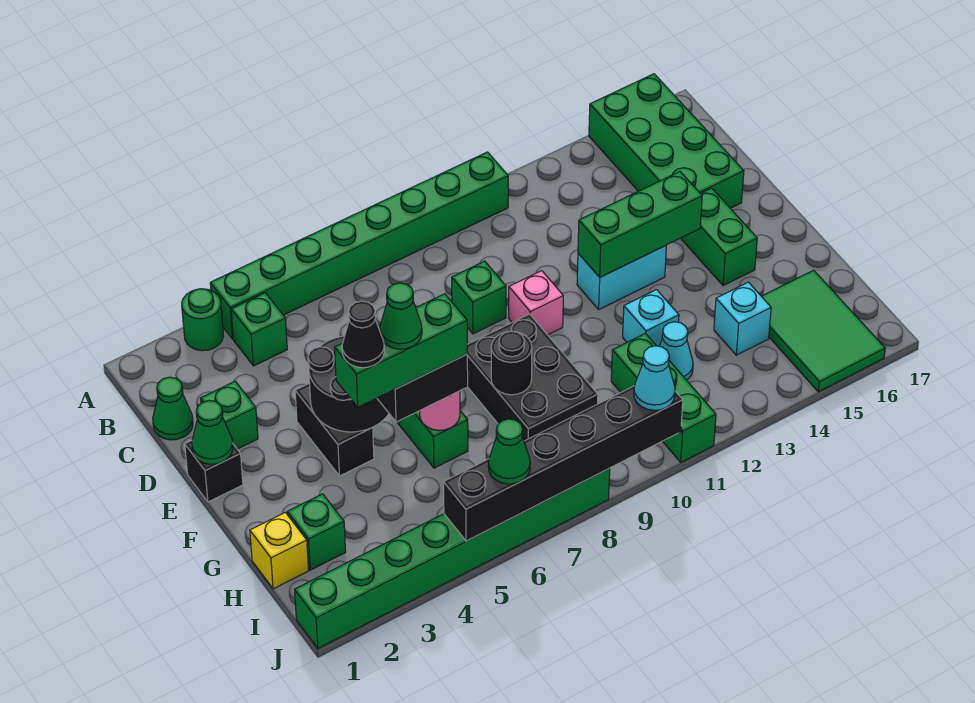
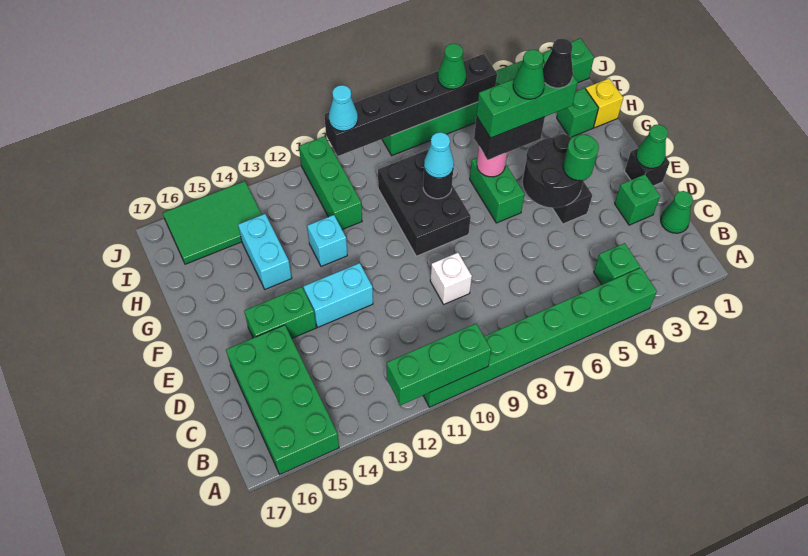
green round brick A3 level 1 -> green round brick E4 level 3
green brick D9 level 1 -> white brick D9 level 1
pink brick E10 level 1 -> none
green brick E12:E14 level 2 -> green brick A10:A12 level 2
green brick E15:F15 level 1 -> green brick E14:E15 level 1
cyan cone H12 level 1 -> cyan cone G8 level 3
cyan brick H14 level 1 -> cyan brick G14:H14 level 1
green tile H15:J16 level 1 -> green tile I14:J16 level 1

